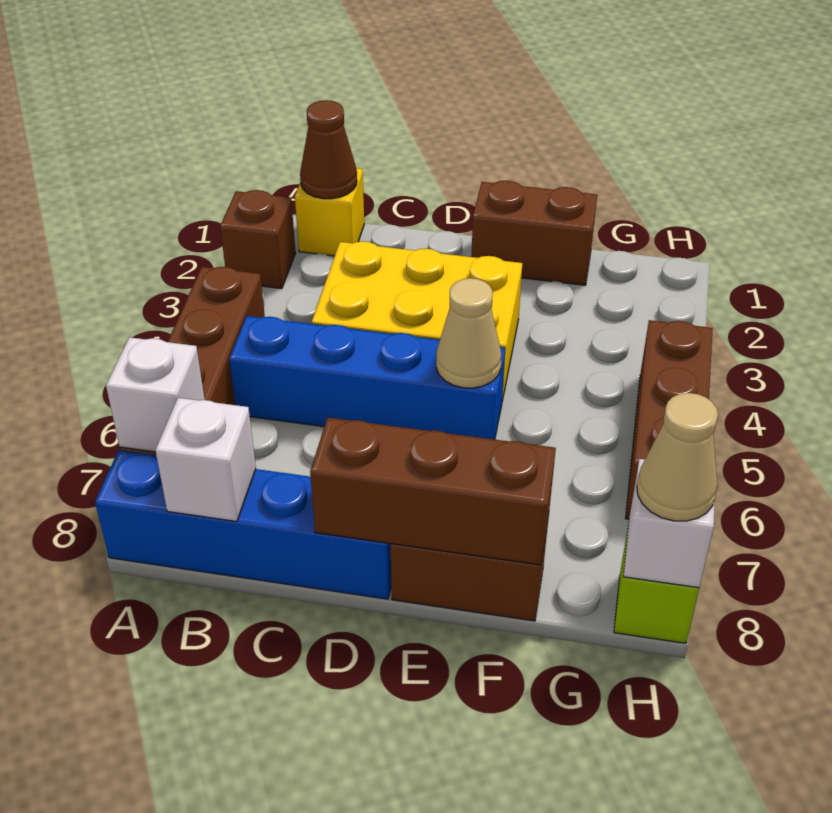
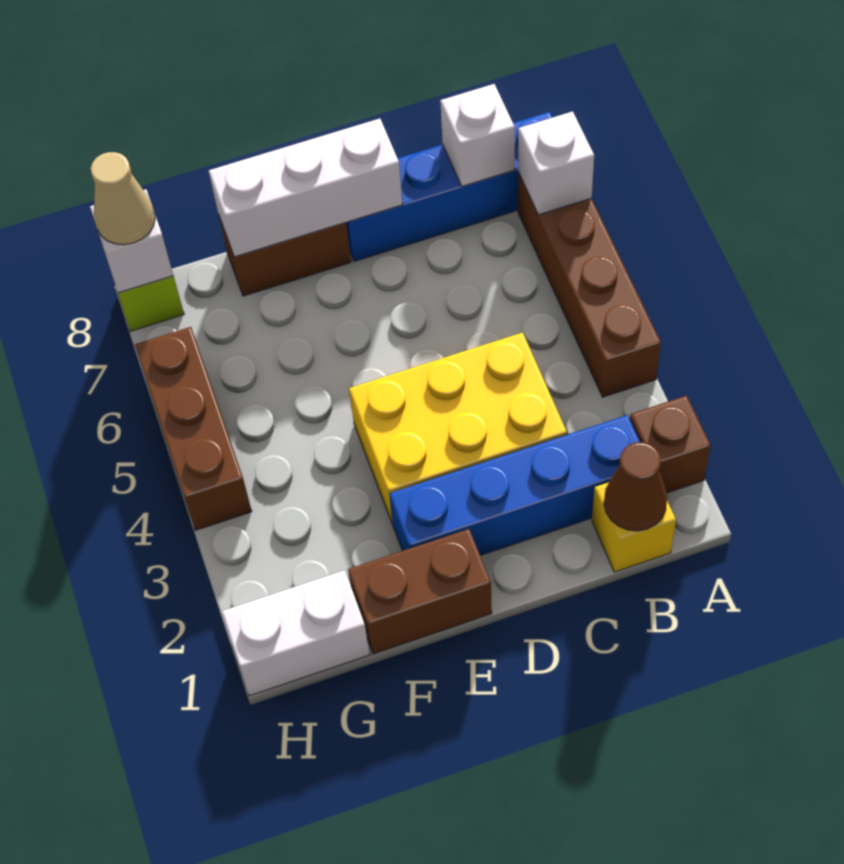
blue brick B5:E5 level 1 -> blue brick B2:E2 level 1
brown brick D8:F8 level 2 -> white brick D8:F8 level 2
tan cone E5 level 2 -> none
none -> white brick G1:H1 level 1

